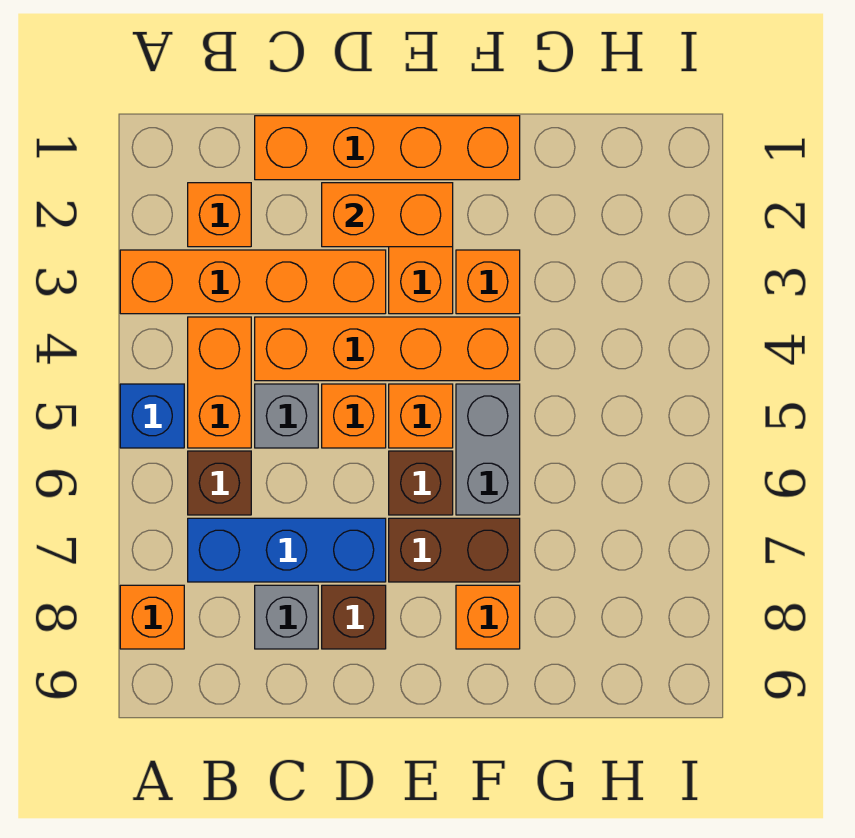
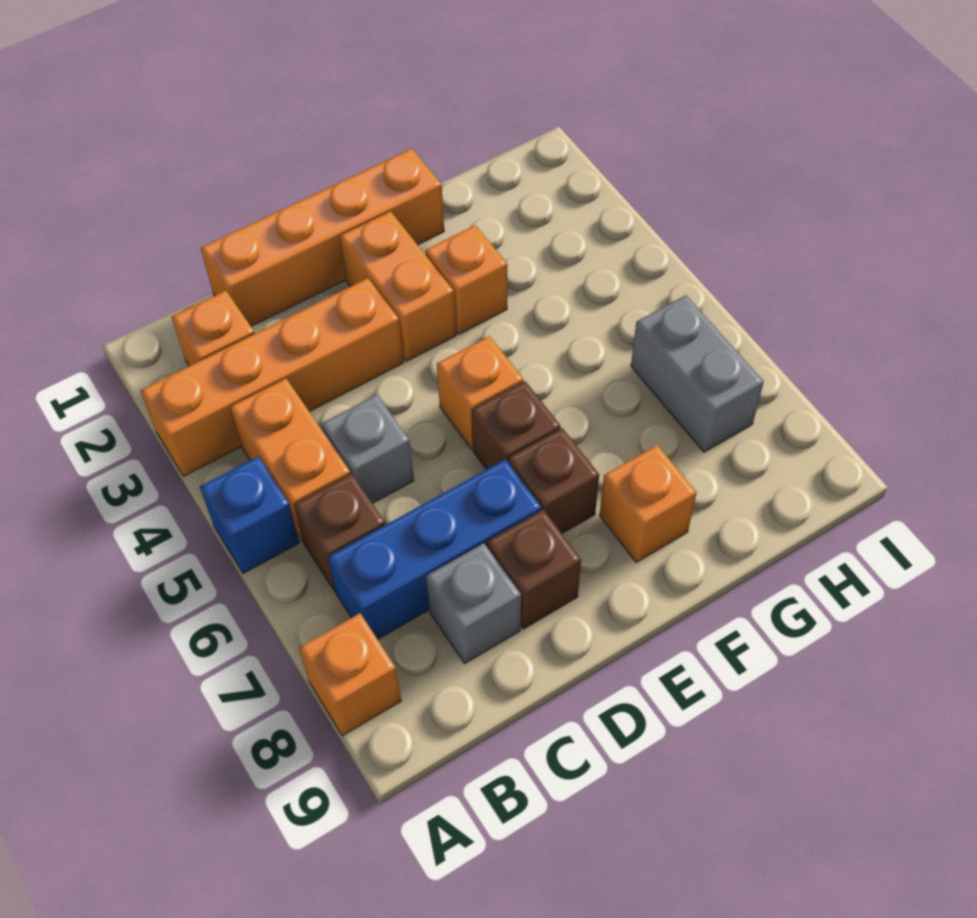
orange brick C4:F4 level 1 -> none
orange brick D2:E2 level 2 -> none
orange brick D5 level 1 -> none
brown brick E7:F7 level 1 -> brown brick E7 level 1
grey brick F5:F6 level 1 -> grey brick H6:H7 level 1

